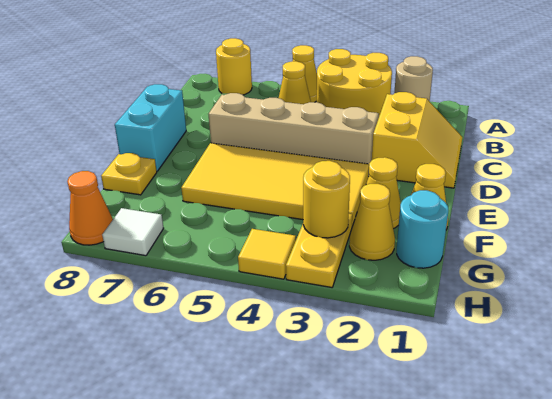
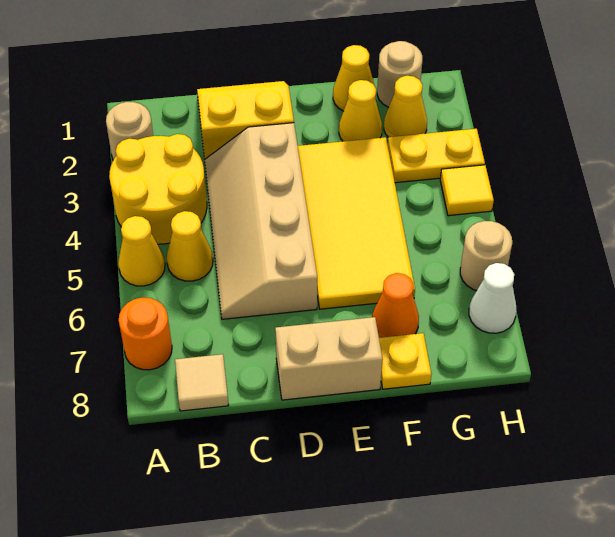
yellow round brick A7 level 1 -> orange round brick A7 level 1
none -> tan tile B8 level 1
cyan brick D8:E8 level 1 -> tan brick D8:E8 level 1
cyan round brick G1 level 1 -> tan round brick G1 level 1
yellow round brick G3 level 2 -> none
none -> tan round brick H6 level 1
white tile H7 level 1 -> white cone H7 level 1
orange cone H8 level 1 -> orange cone F7 level 1

